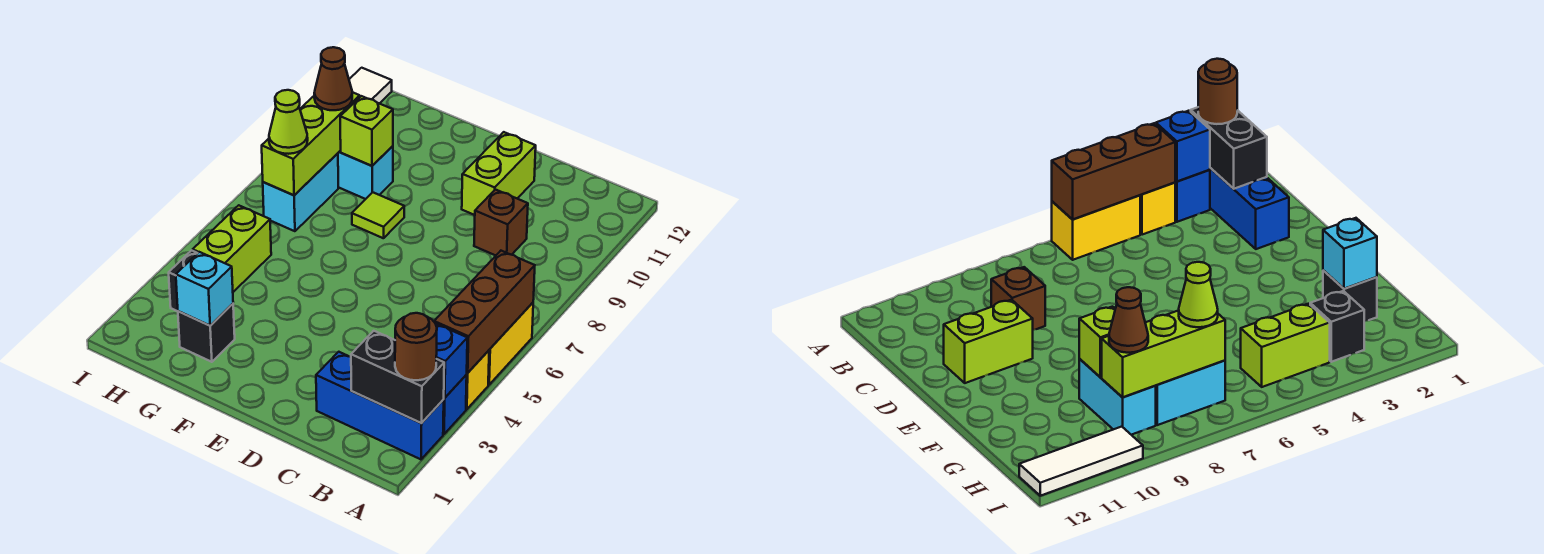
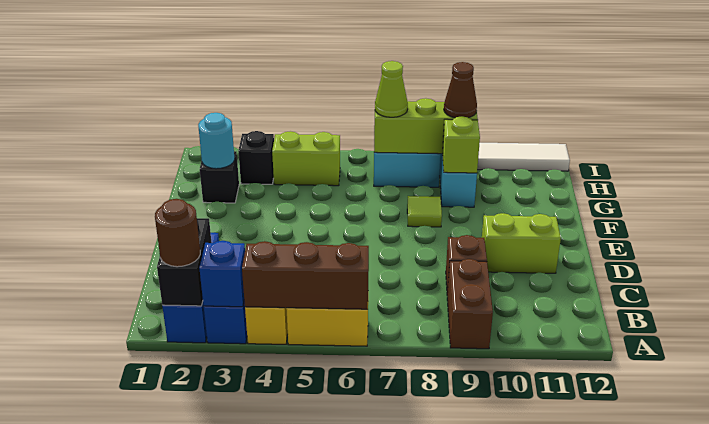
none -> brown brick A9:B9 level 1
cyan brick G2 level 2 -> cyan round brick G2 level 2

